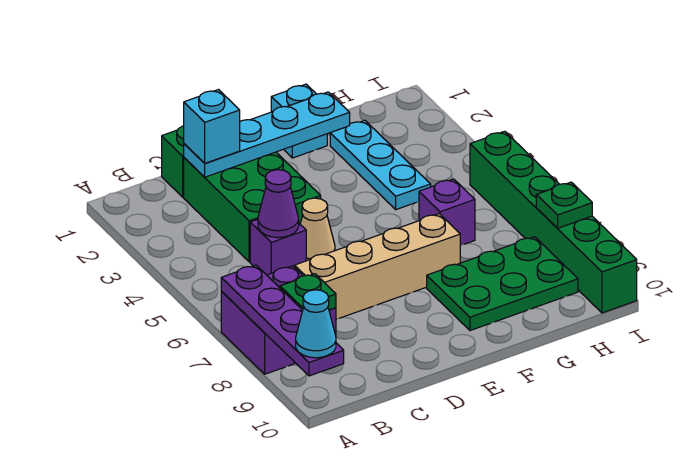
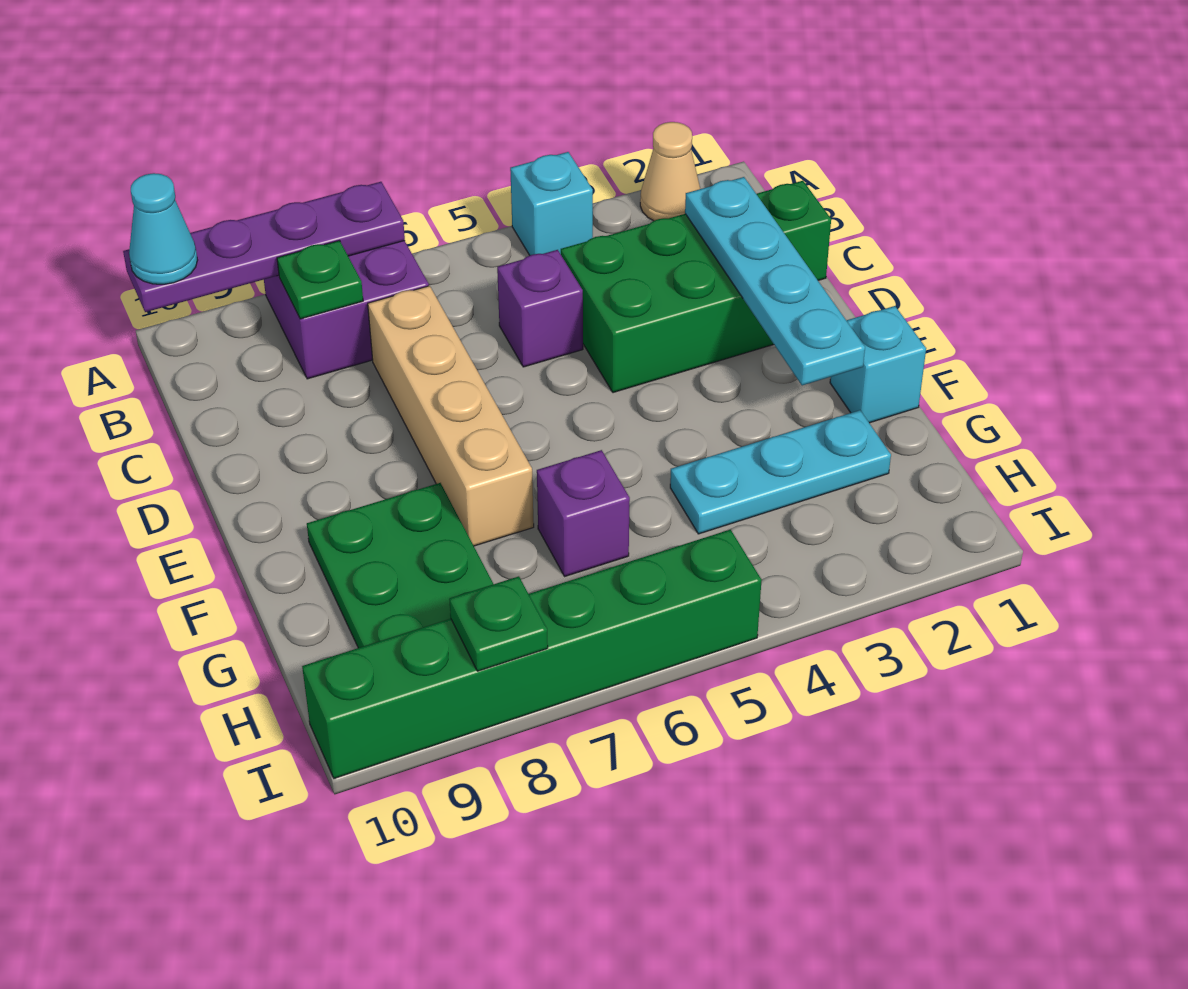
cyan brick C2 level 3 -> cyan brick A4 level 1
purple cone C5 level 2 -> none
tan cone D5 level 1 -> tan cone A2 level 1

